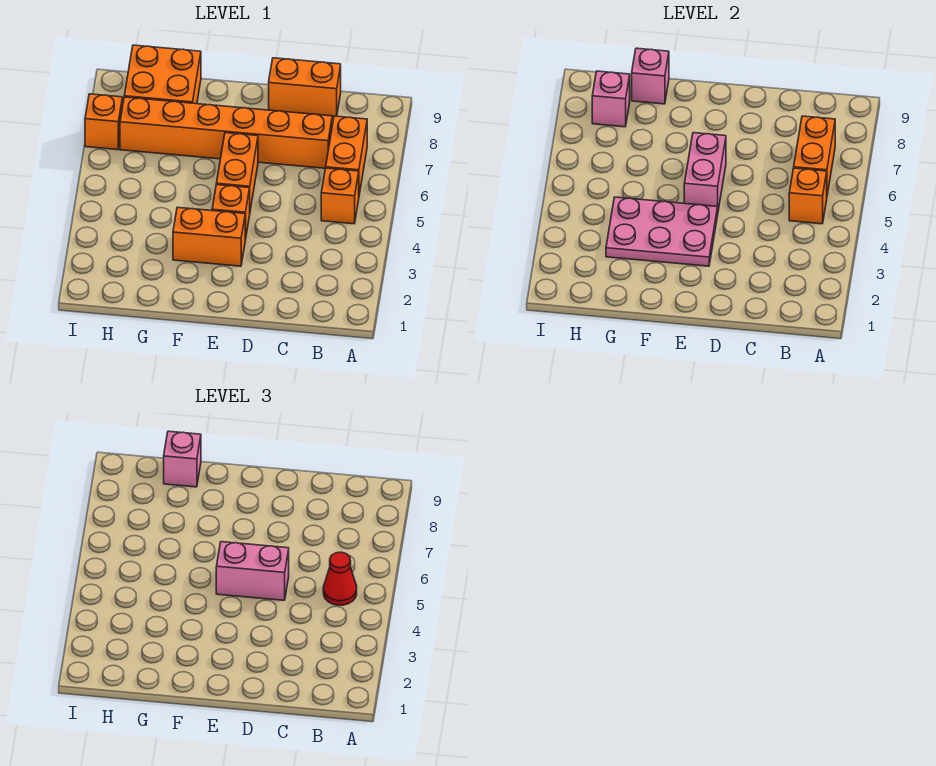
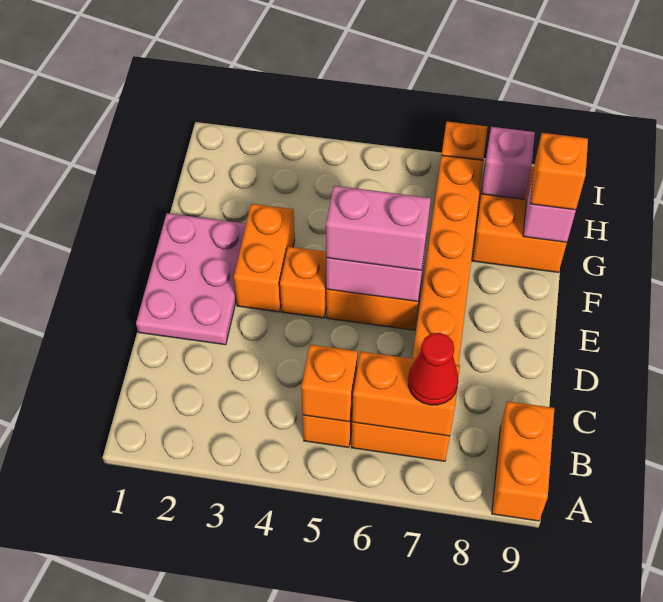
red cone B5 level 3 -> red cone B7 level 3
orange brick C9:D9 level 1 -> orange brick A9:B9 level 1
pink brick D5:E5 level 3 -> pink brick E5:E6 level 3
pink plate E3:G4 level 2 -> pink plate D1:F2 level 1
pink brick G9 level 3 -> orange brick G9 level 3

